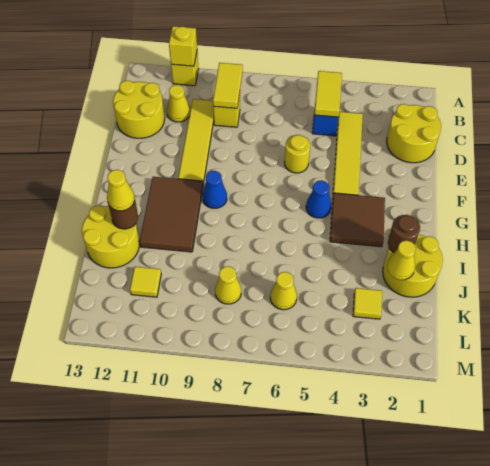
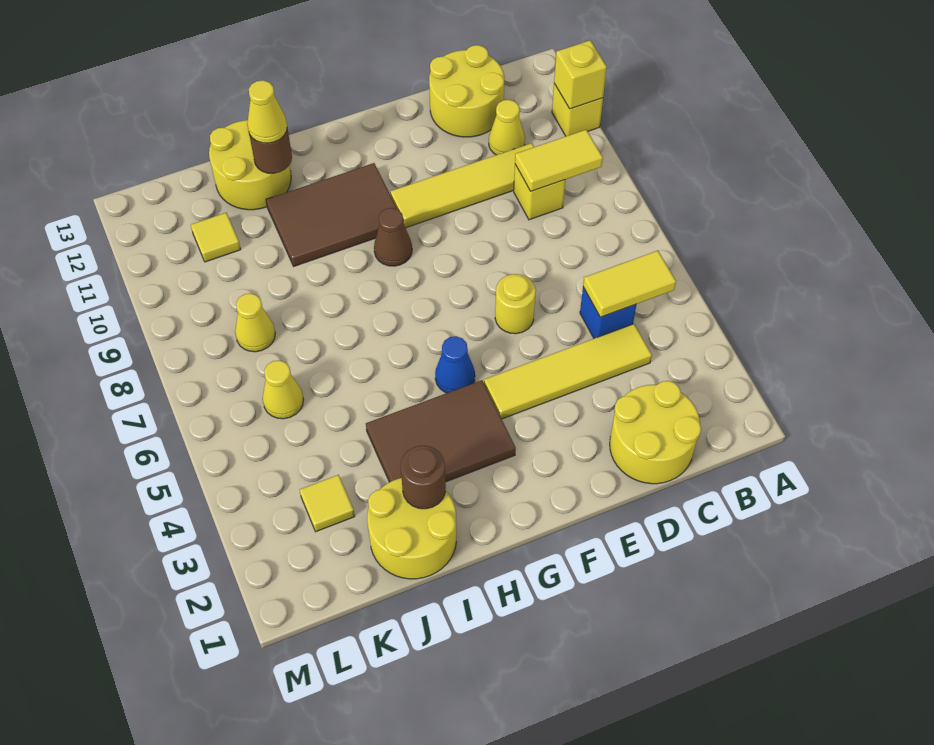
brown tile G3:H4 level 1 -> brown tile G3:I4 level 1
blue cone G9 level 1 -> brown cone G9 level 1
yellow cone J2 level 2 -> none

